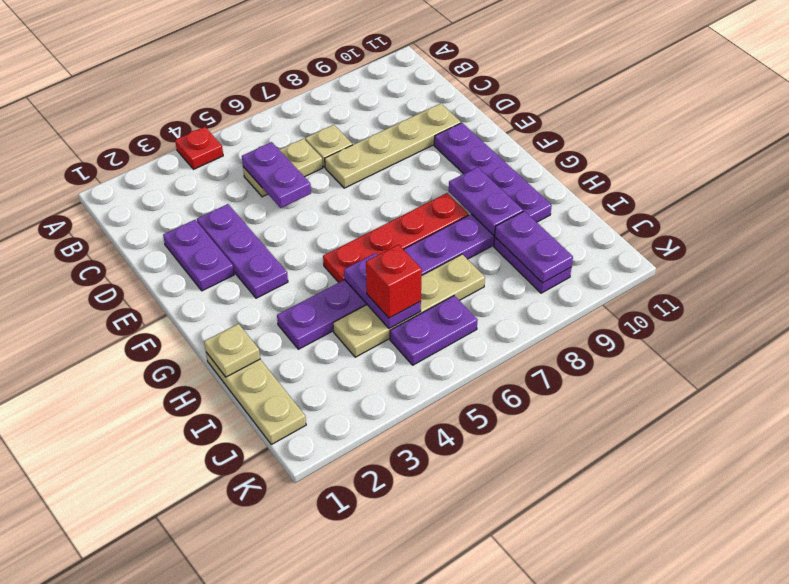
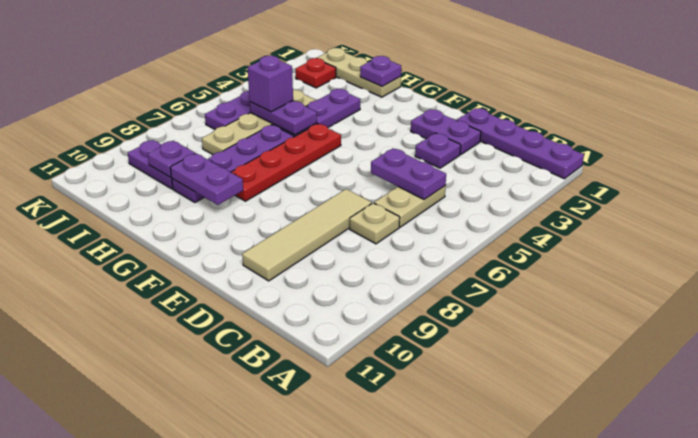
red plate A4 level 1 -> red plate J2 level 1
purple plate D3:F3 level 1 -> purple plate D3 level 1
tan plate D7:D10 level 1 -> tan tile D7:D10 level 1
purple plate E10:H10 level 1 -> purple plate A1:D1 level 1
tan plate H1 level 2 -> purple plate H1 level 2
red brick I5 level 3 -> purple brick I5 level 3
purple plate I9:J9 level 2 -> purple plate I9 level 2

